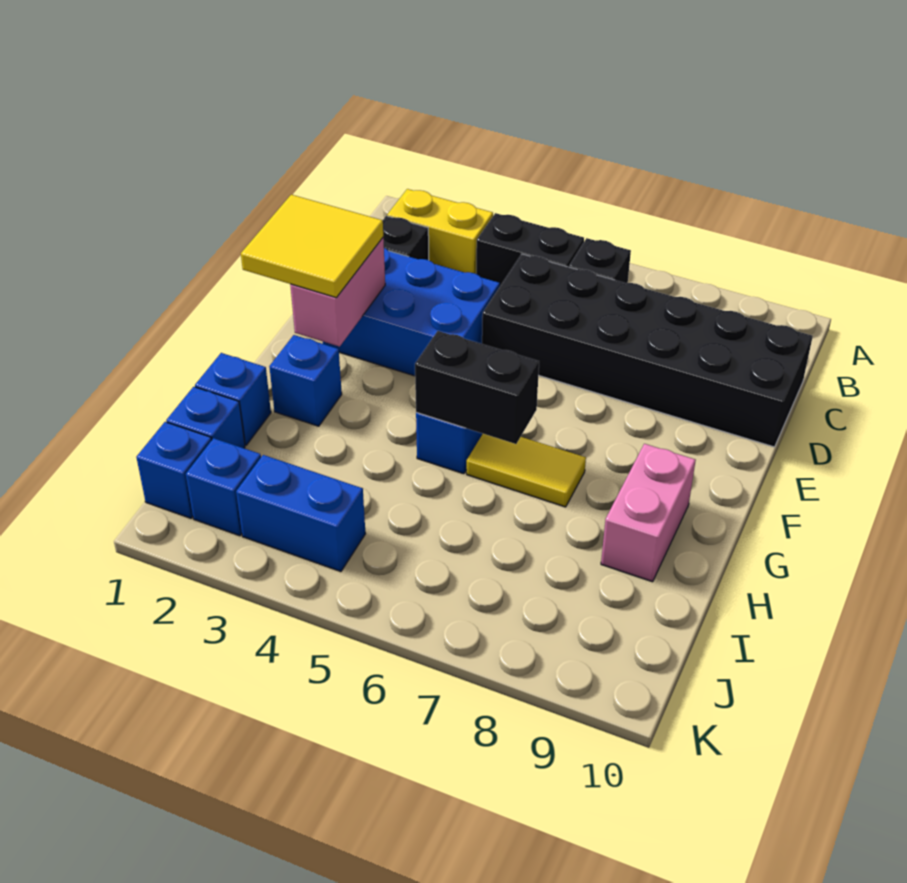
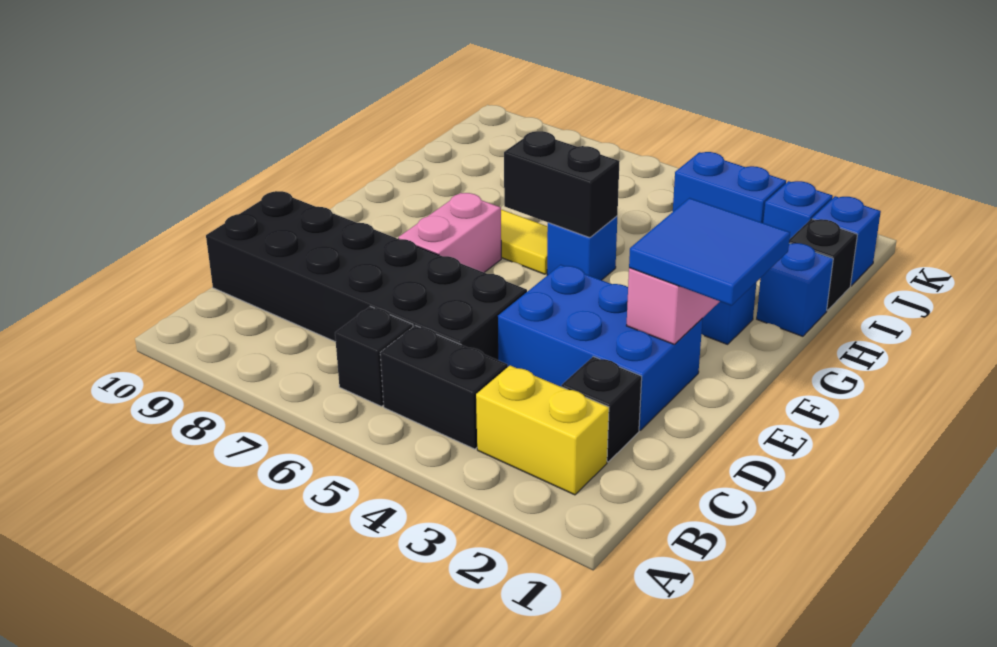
yellow tile E1:F2 level 3 -> blue tile E1:F2 level 3
pink brick G9:H9 level 1 -> pink brick E7:F7 level 1
blue brick I1 level 1 -> black brick I1 level 1

